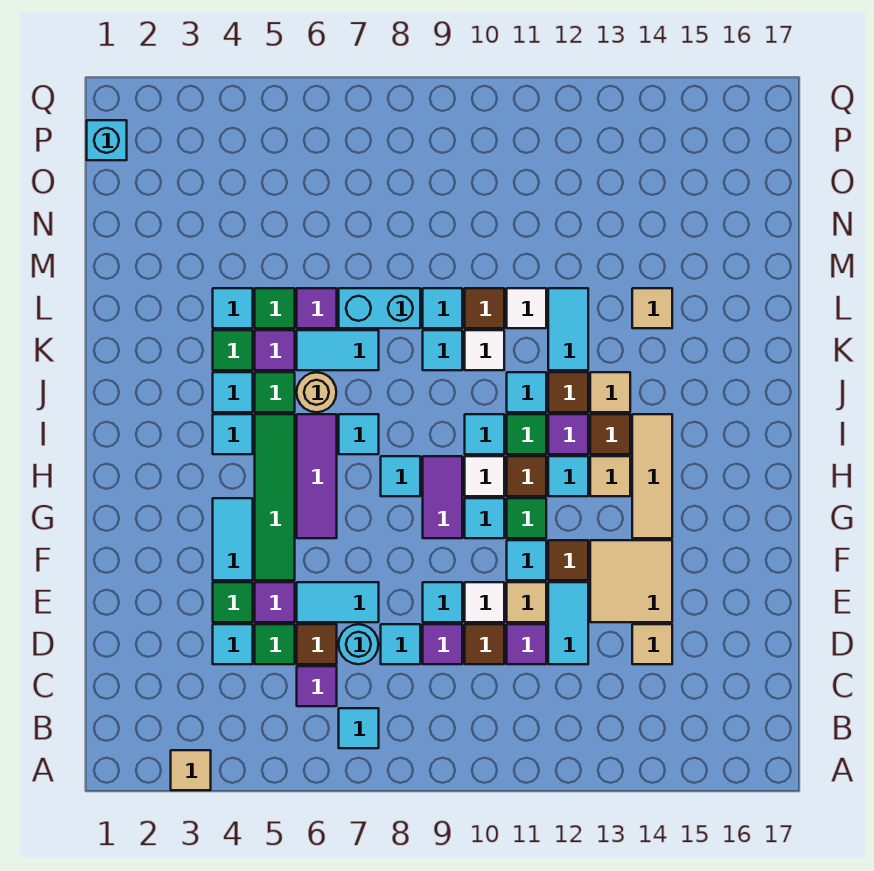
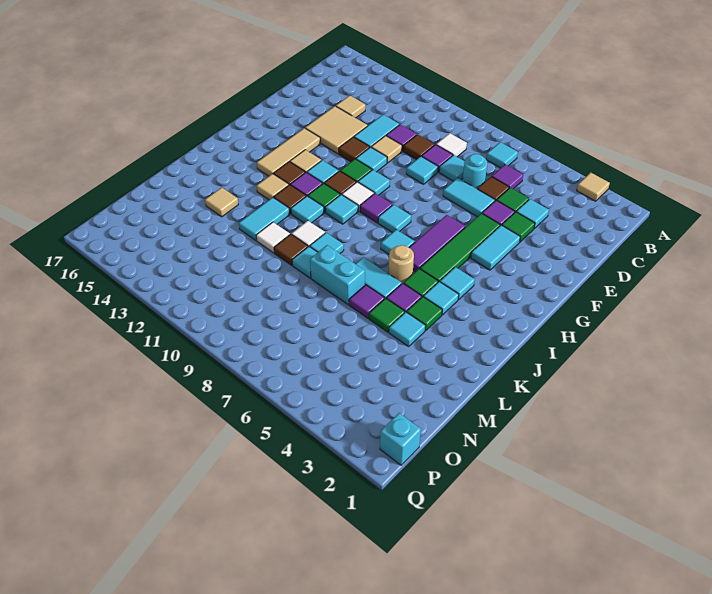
white tile E10 level 1 -> white tile C9 level 1
purple tile G9:H9 level 1 -> purple tile H9 level 1

